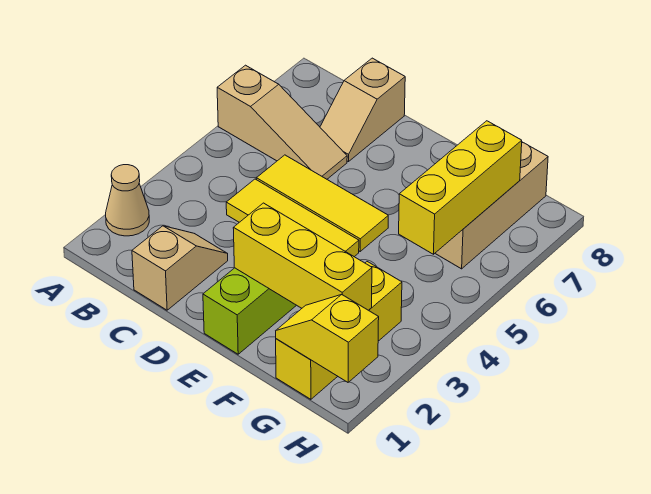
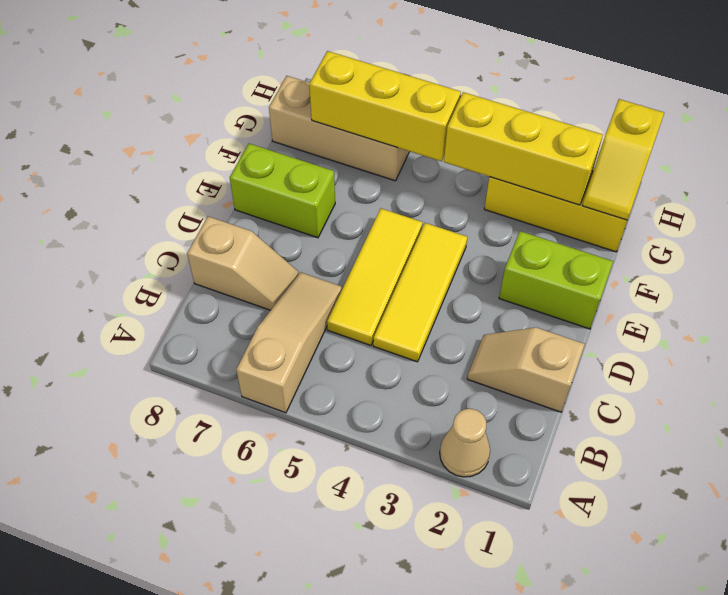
yellow brick E2:G2 level 2 -> yellow brick G2:G4 level 2
none -> lime brick E7:E8 level 1

